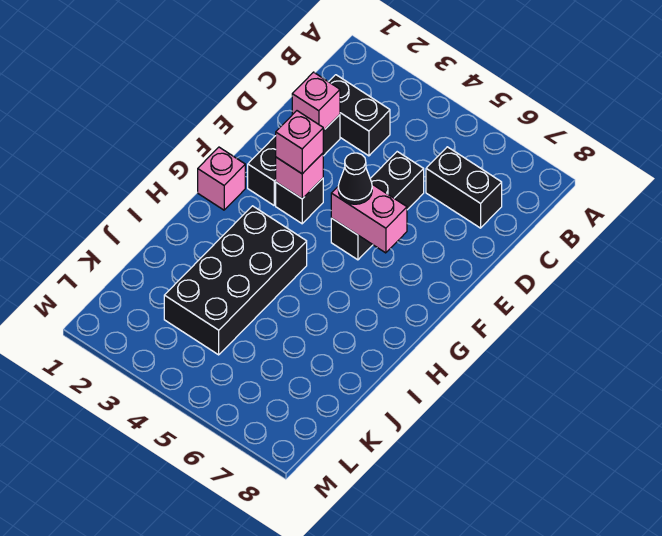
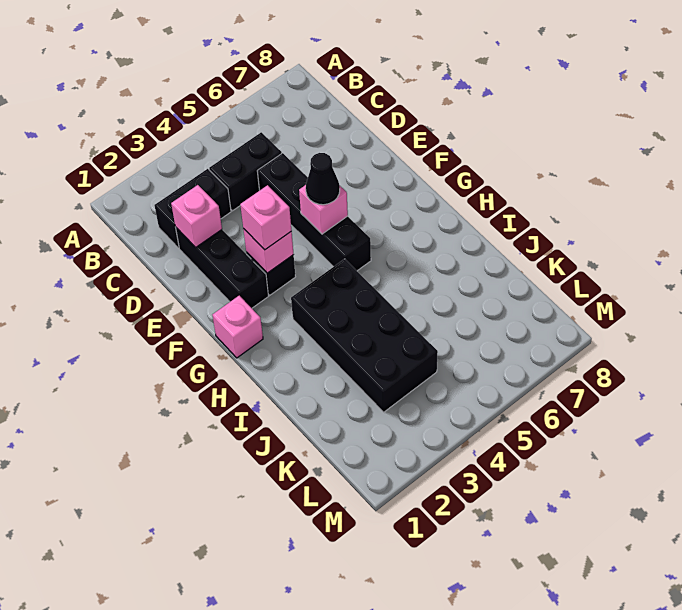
black brick C6:C7 level 1 -> black brick C4:C5 level 1
black brick D5:F5 level 1 -> black brick D5:G5 level 1
pink brick F5:F6 level 2 -> pink brick F5 level 2

